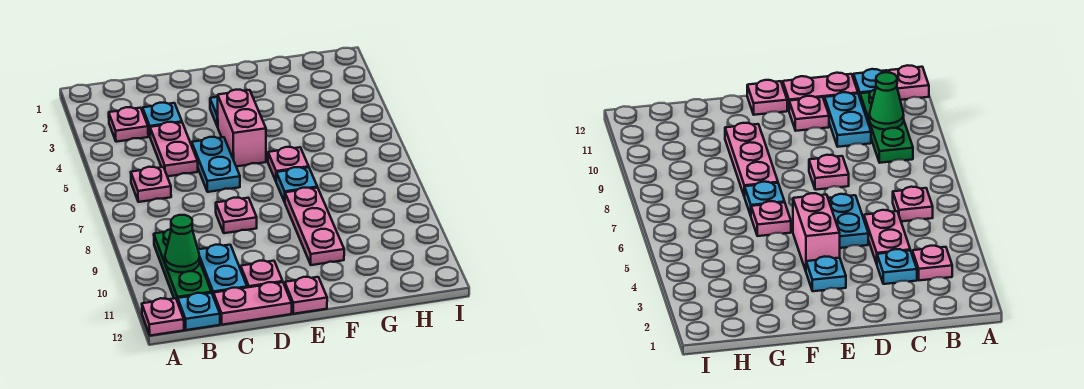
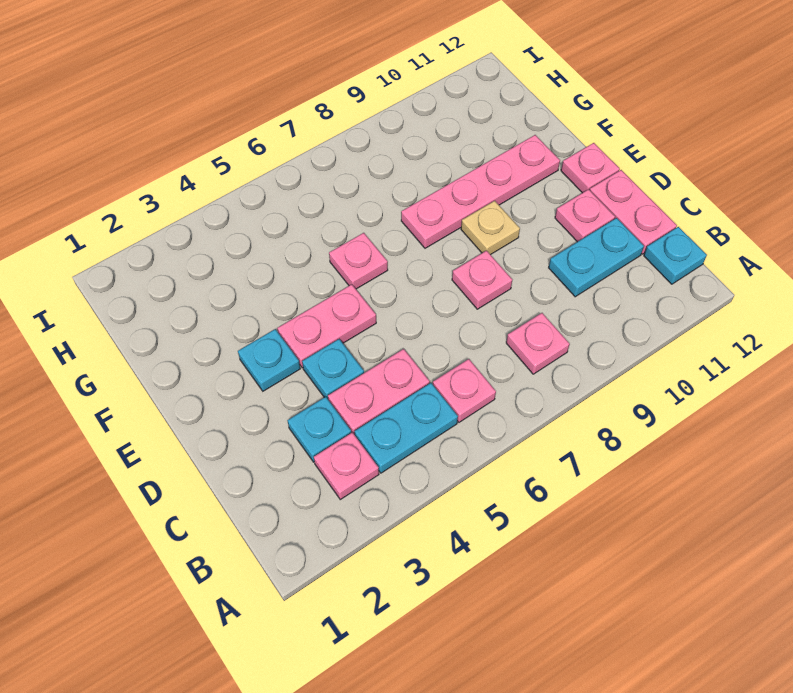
pink plate A12 level 1 -> pink plate B8 level 1
green plate B9:B11 level 1 -> none
green cone B10 level 2 -> none
cyan plate D5:D6 level 1 -> cyan plate B4:B5 level 1
pink brick E4:E5 level 1 -> pink plate E4:E5 level 1
none -> tan plate E9 level 1
cyan plate F7 level 1 -> cyan plate D4 level 1
pink plate F8:F10 level 1 -> pink plate F8:F11 level 1

